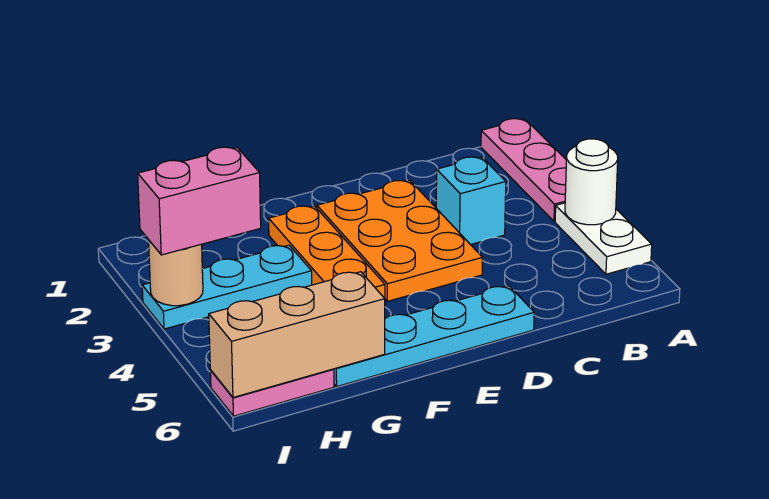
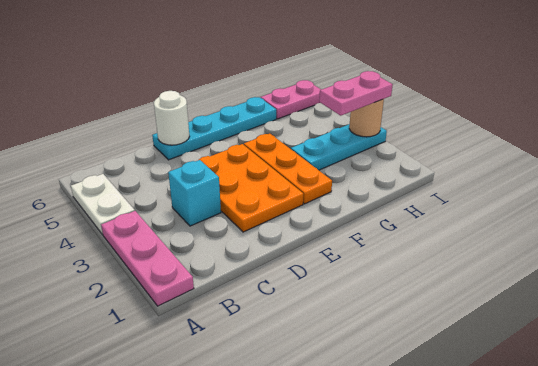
white round brick A4 level 2 -> white round brick D6 level 2
tan brick G6:I6 level 2 -> none
pink brick H3:I3 level 3 -> pink plate H3:I3 level 3

